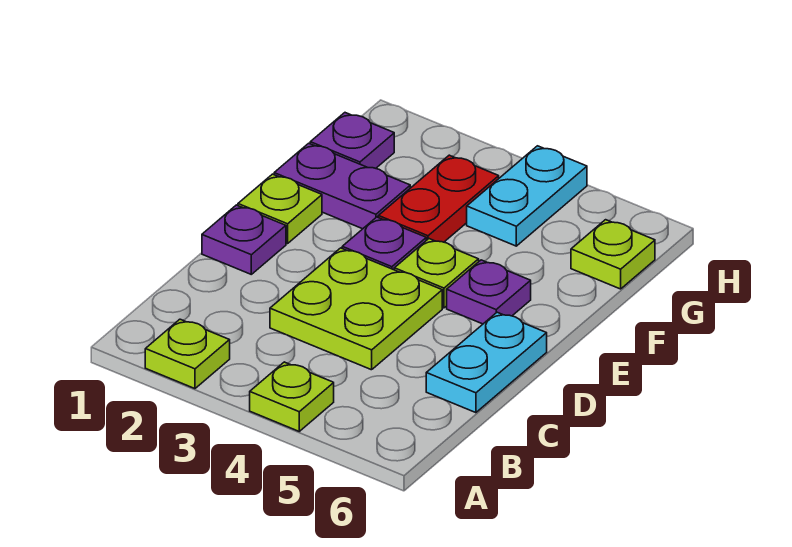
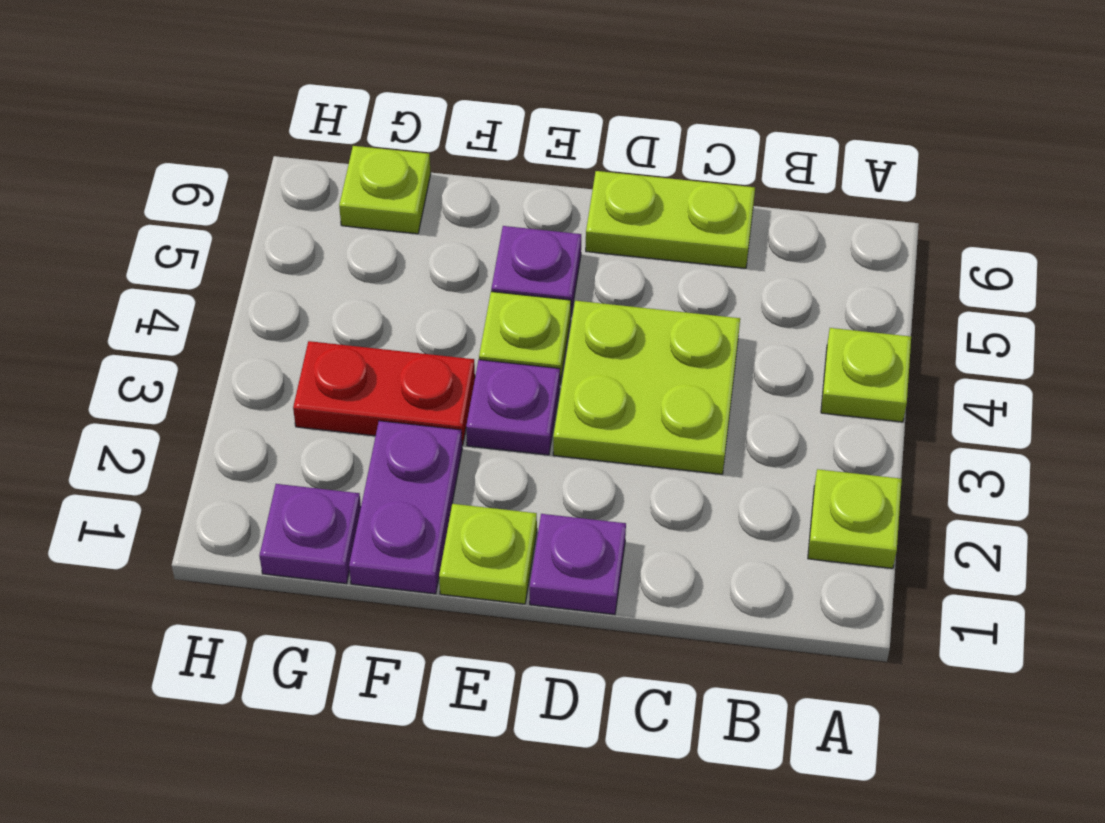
cyan plate C6:D6 level 1 -> lime plate C6:D6 level 1
cyan plate G4:H4 level 1 -> none

